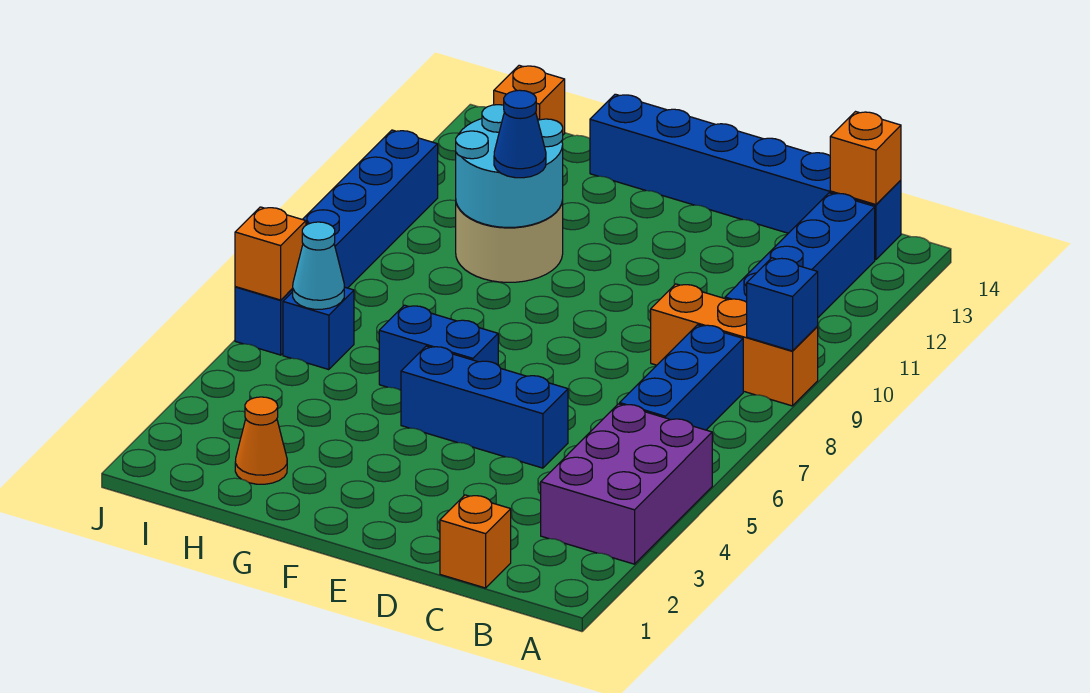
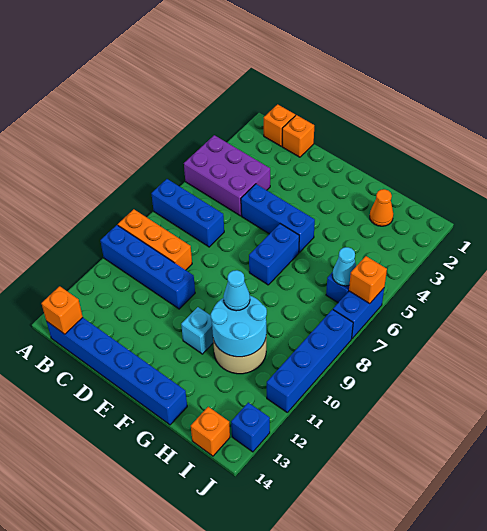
purple brick A3:B5 level 1 -> purple brick A4:C5 level 1
blue brick A9 level 2 -> blue brick J13 level 1
none -> orange brick B1 level 1
blue brick B6:B8 level 1 -> blue brick A7:C7 level 1
blue brick B10:B13 level 1 -> blue brick A10:D10 level 1
blue brick F6:G6 level 1 -> blue brick F6:F7 level 1
none -> cyan brick F11 level 1
blue cone G10 level 3 -> cyan cone G10 level 3

